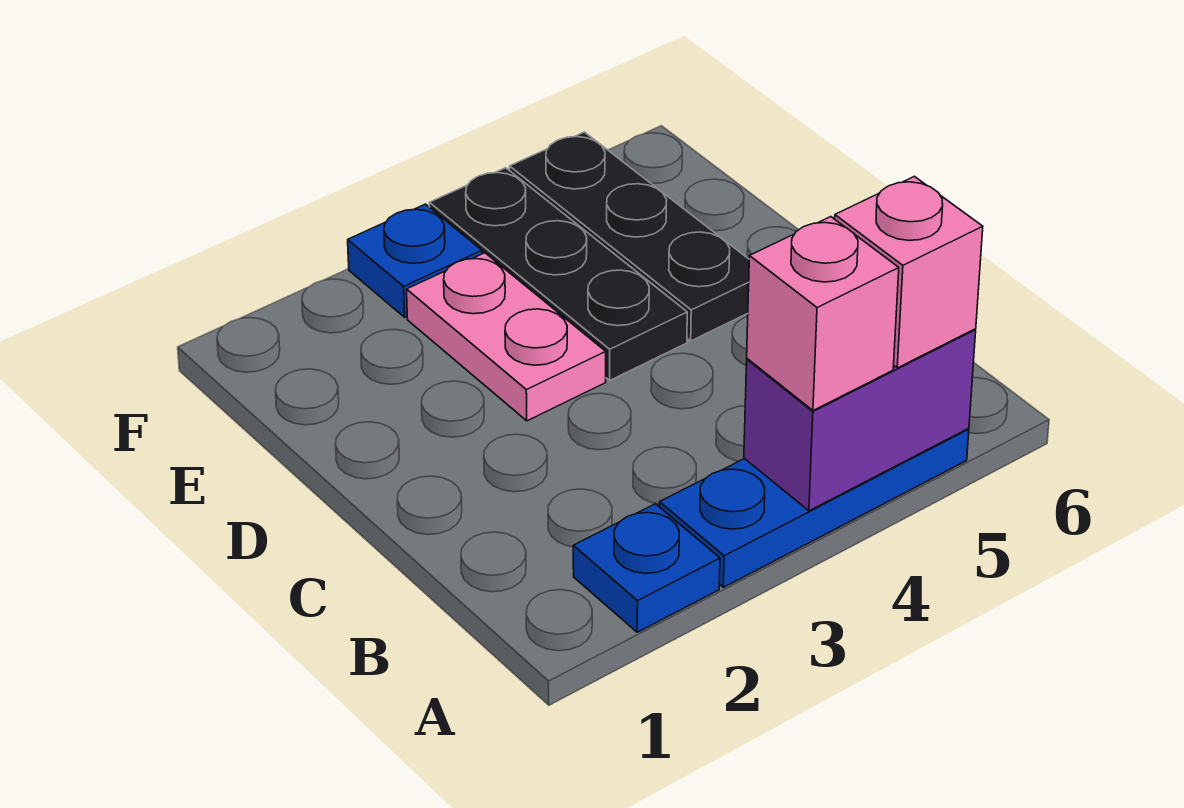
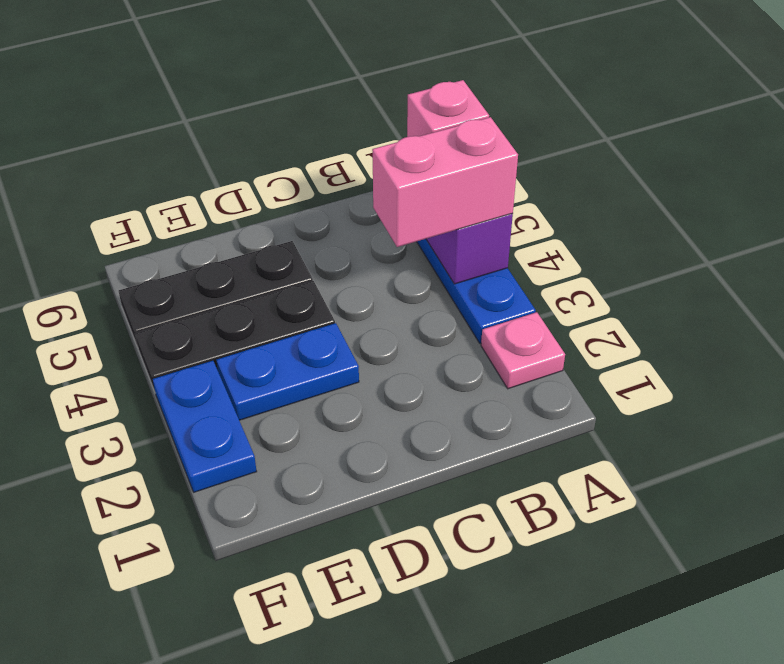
blue plate A2 level 1 -> pink plate A2 level 1
pink brick A4 level 3 -> pink brick A4:B4 level 3
pink plate D3:E3 level 1 -> blue plate D3:E3 level 1
blue plate F3 level 1 -> blue plate F2:F3 level 1

